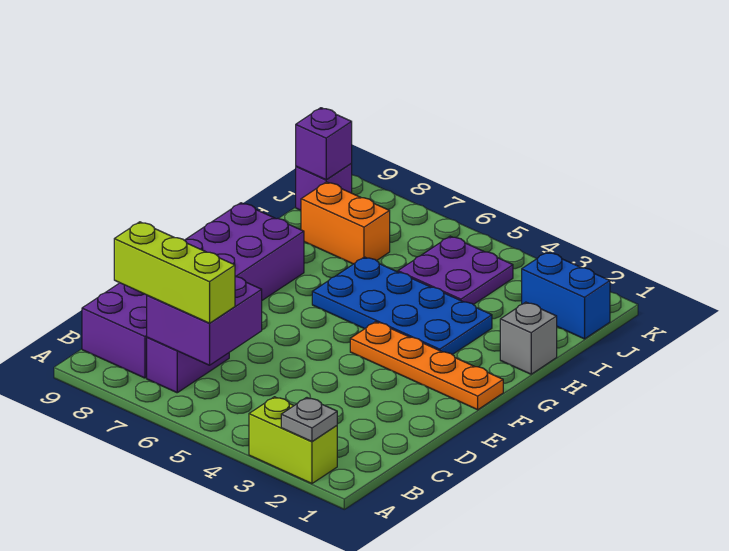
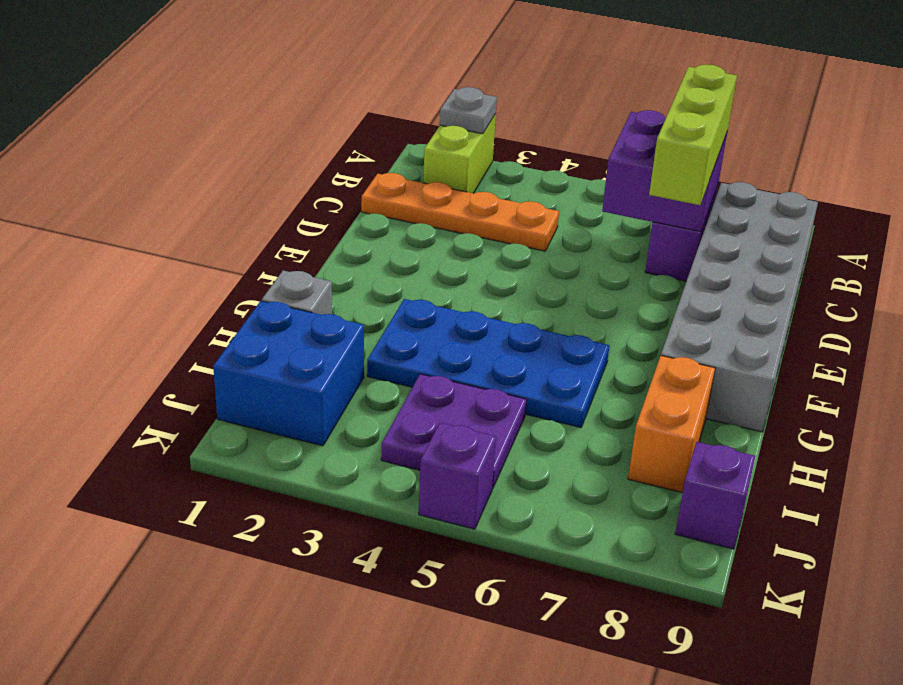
lime brick A2:A3 level 1 -> lime brick A2:B2 level 1
lime brick B6:B8 level 3 -> lime brick B7:D7 level 3
purple brick B8:G9 level 1 -> grey brick B8:G9 level 1
orange plate F1:F4 level 1 -> orange plate C1:C4 level 1
orange brick I7:I8 level 1 -> orange brick H8:I8 level 1
blue brick J1:J2 level 1 -> blue brick I1:J2 level 1
purple brick J9 level 2 -> purple brick K5 level 1

